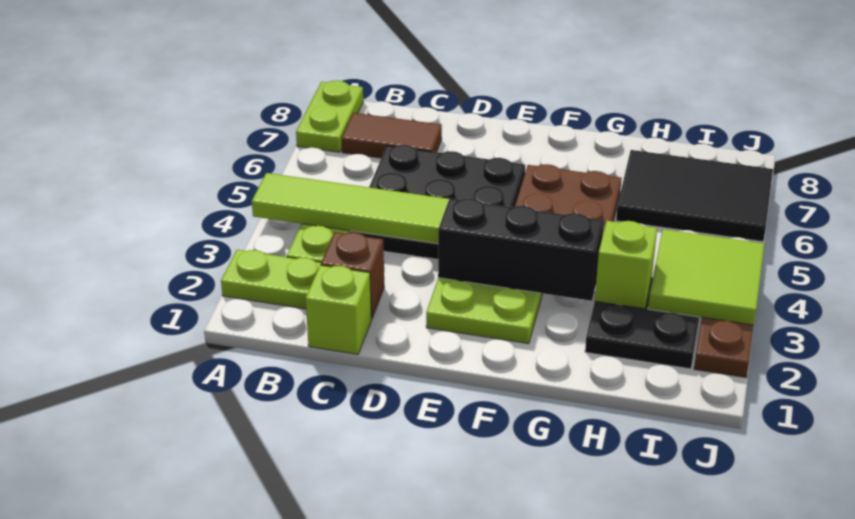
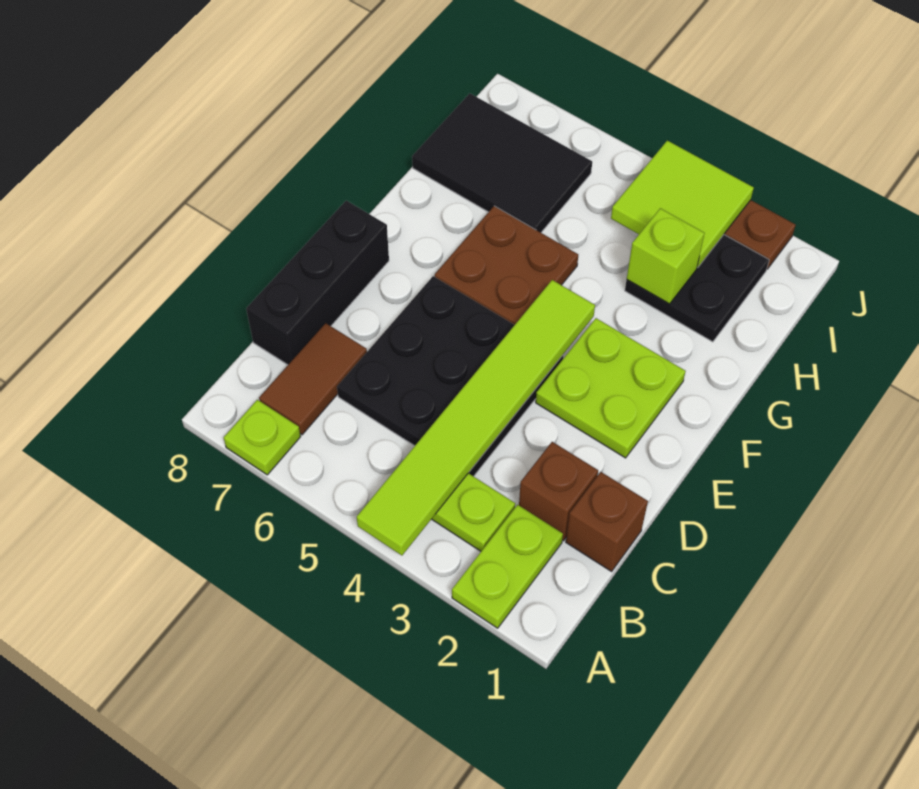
lime plate A7:A8 level 1 -> lime plate A7 level 1
lime brick C1 level 1 -> brown brick C1 level 1
black brick E3:G3 level 2 -> black brick C8:E8 level 1
black tile H6:J7 level 1 -> black tile H6:I8 level 1

